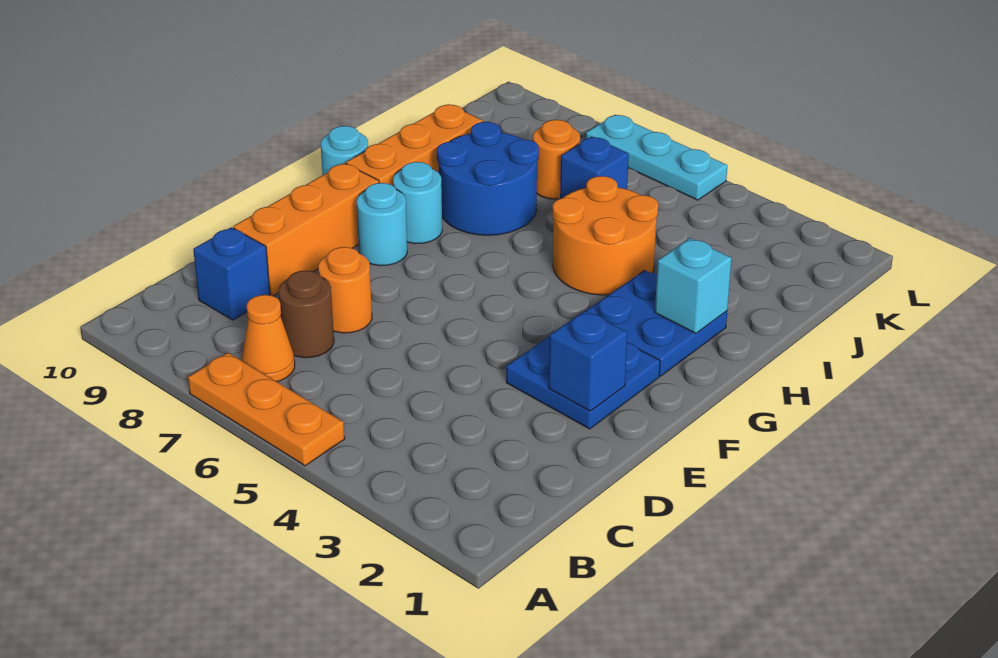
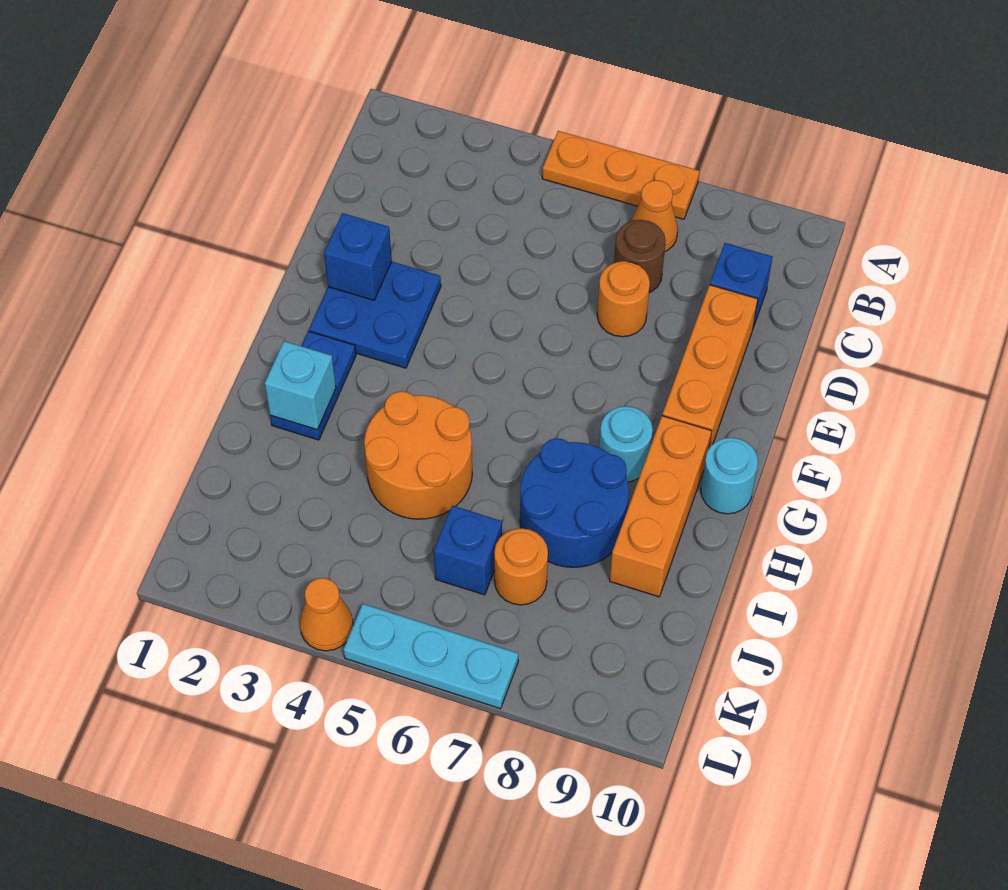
cyan round brick F8 level 1 -> none
blue plate G2:H3 level 1 -> blue plate G2:H2 level 1
none -> orange cone L4 level 1

